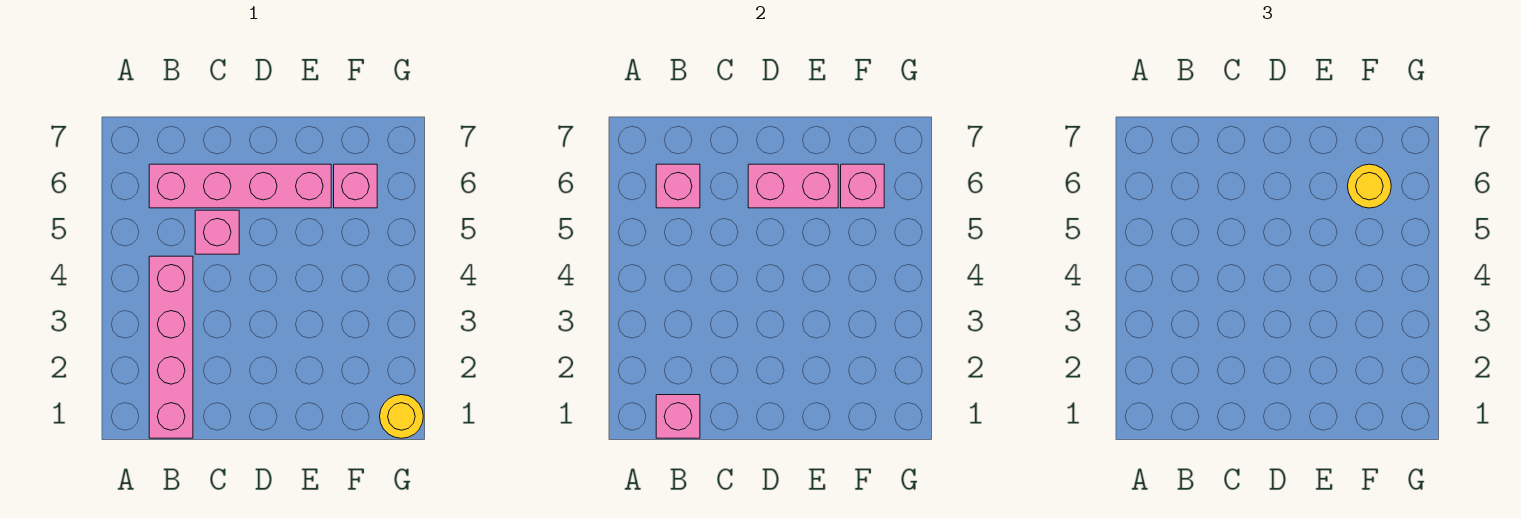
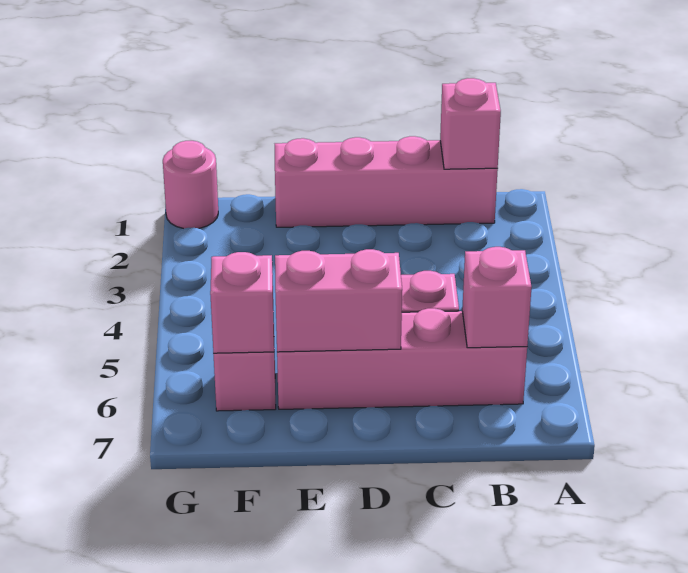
pink brick B1:B4 level 1 -> pink brick B1:E1 level 1
yellow round brick F6 level 3 -> none
yellow round brick G1 level 1 -> pink round brick G1 level 1

